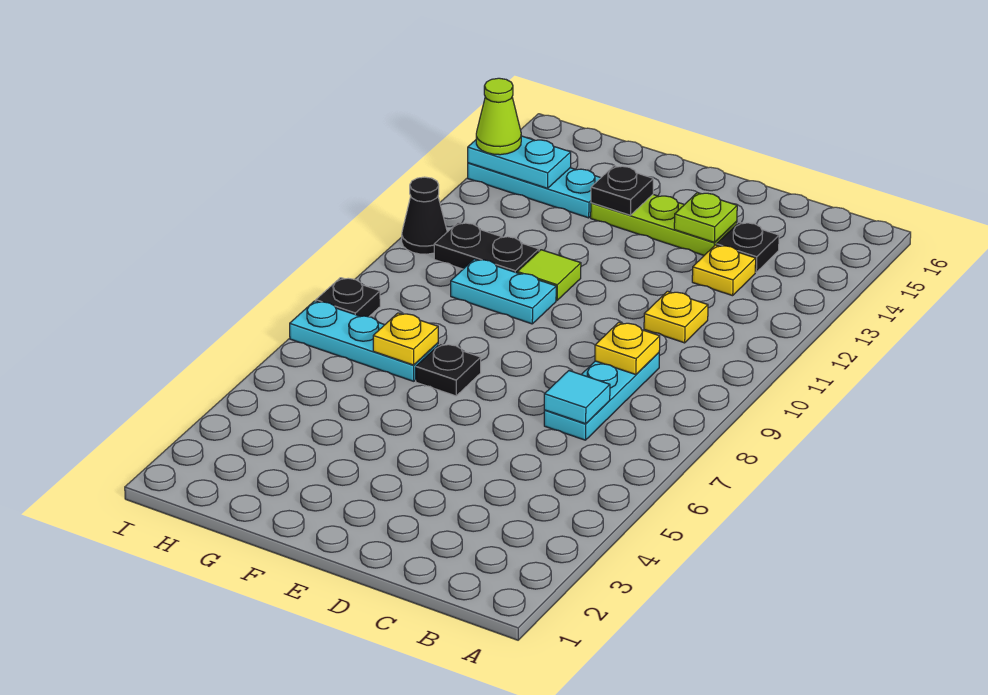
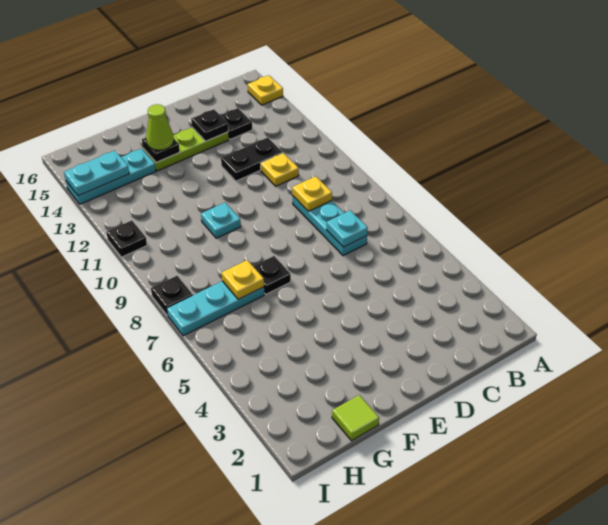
cyan tile C7 level 2 -> cyan plate C7 level 2
yellow plate C13 level 1 -> yellow plate A15 level 1
lime plate D14 level 2 -> black plate D14 level 2
cyan plate F10:G10 level 1 -> cyan plate F10 level 1
lime tile F11 level 1 -> lime tile G1 level 1
black plate G11:H11 level 1 -> black plate C12:D12 level 1
black cone I11 level 1 -> black plate I11 level 1
lime cone I14 level 3 -> lime cone F14 level 3

